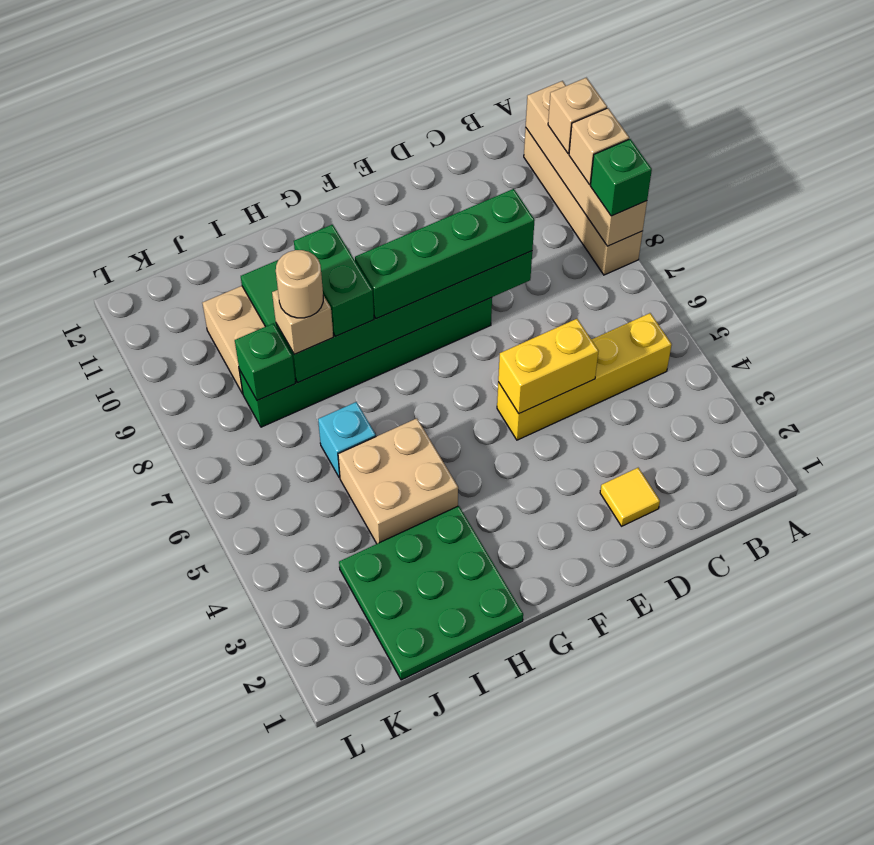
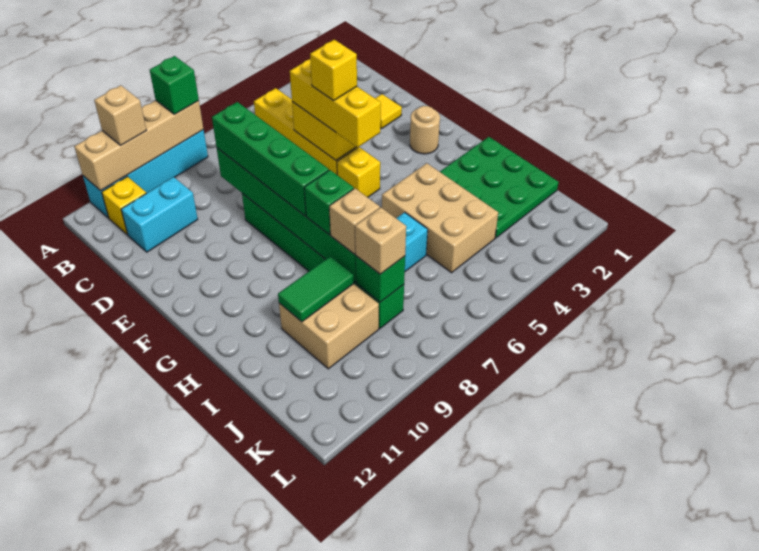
tan brick A8:A11 level 1 -> cyan brick A8:A11 level 1
tan brick A9 level 3 -> tan brick J8 level 3
none -> yellow brick B11 level 1
none -> cyan brick C10:C11 level 1
none -> yellow brick D5:F5 level 3
none -> yellow brick E5 level 4
none -> yellow brick F5 level 1
tan brick H4:I5 level 1 -> tan brick H4:J5 level 1
green brick H8:H9 level 3 -> green brick H8 level 3
tan round brick I8 level 4 -> tan round brick F2 level 1

